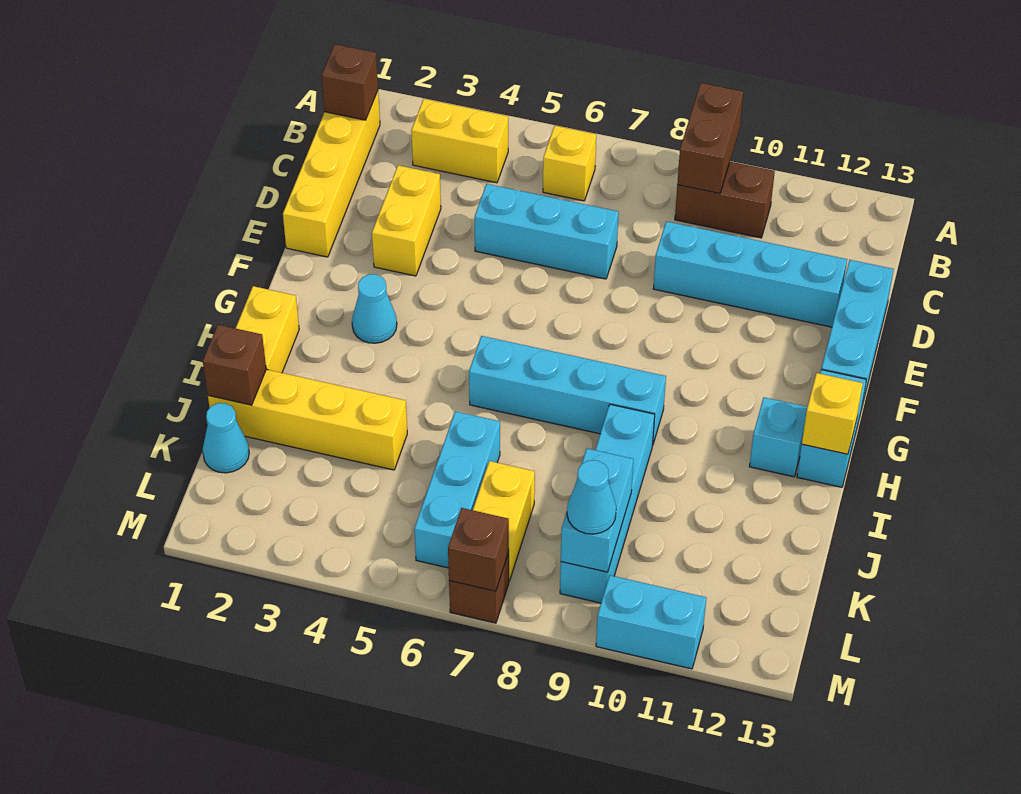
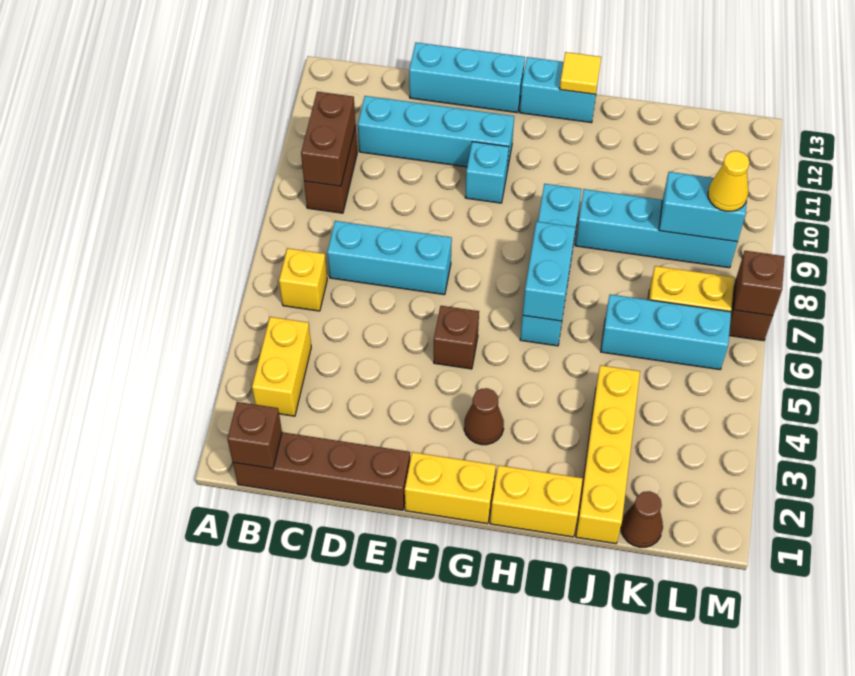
brown brick A9:B9 level 2 -> brown brick B9:B10 level 2
yellow brick B1:E1 level 1 -> brown brick B1:E1 level 1
yellow brick D3:E3 level 1 -> yellow brick F1:G1 level 1
cyan brick D5:D7 level 1 -> cyan brick C7:E7 level 1
cyan brick D9:D12 level 1 -> cyan brick C11:F11 level 1
cyan cone G3 level 1 -> brown cone G3 level 1
cyan brick H12 level 1 -> cyan brick F10 level 1
yellow brick H13 level 2 -> yellow tile H13 level 2
brown brick J1 level 2 -> brown brick F5 level 1
cyan cone K1 level 1 -> brown cone K1 level 1
cyan cone L9 level 3 -> yellow cone L9 level 3
cyan brick M10:M11 level 1 -> cyan brick H6:H7 level 2

